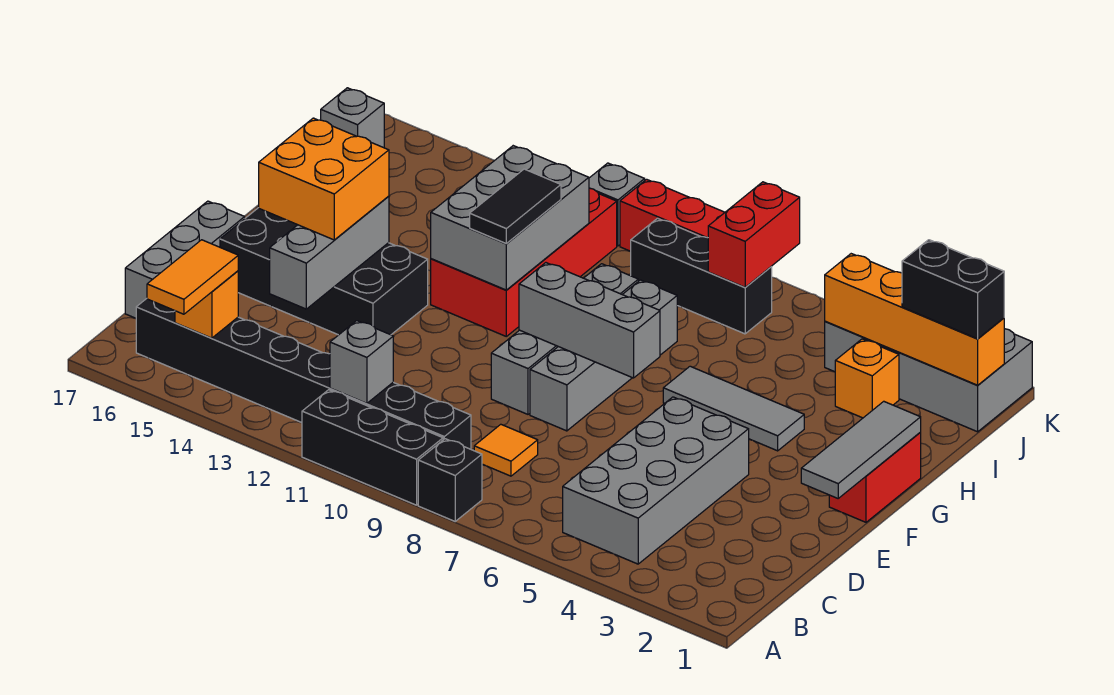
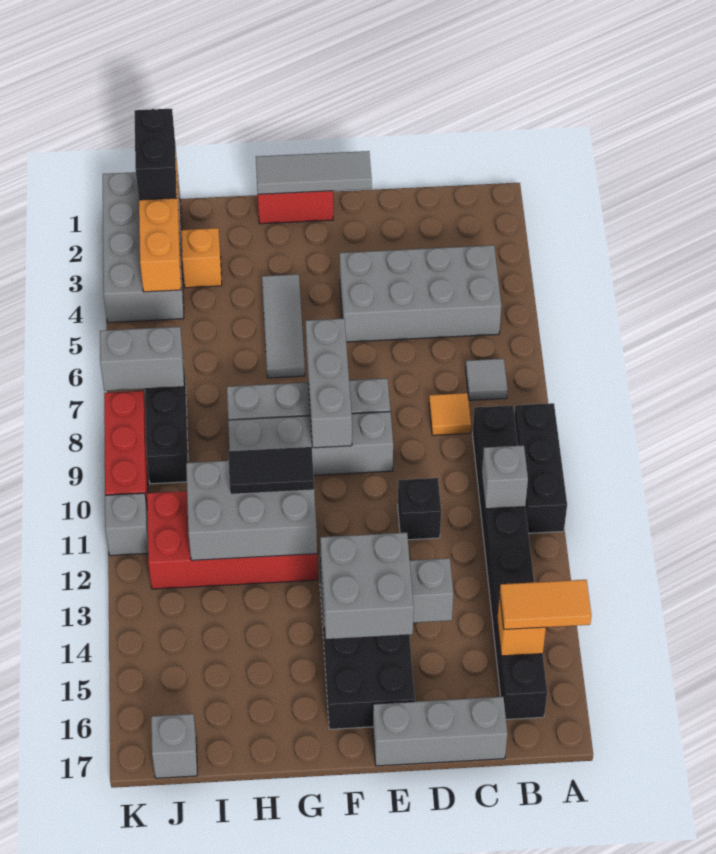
black brick A8 level 1 -> black brick D11 level 1
none -> grey tile B7 level 1
orange brick E14:F15 level 3 -> grey brick E14:F15 level 3
red brick J7:K7 level 2 -> grey brick J7:K7 level 2

